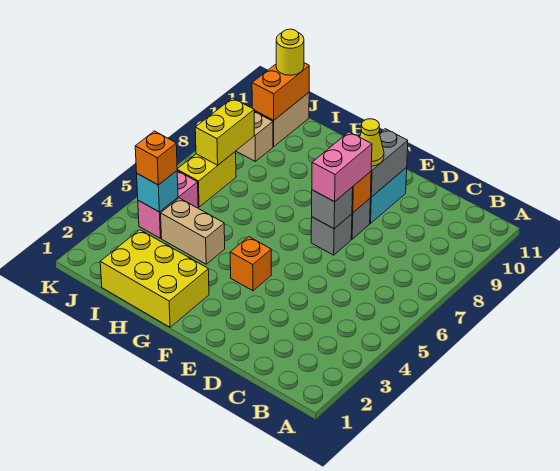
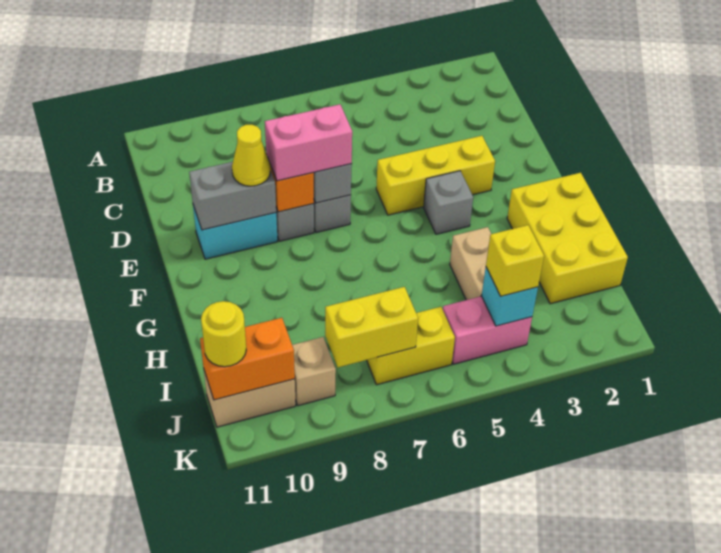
none -> yellow brick E3:E5 level 1
orange brick F4 level 1 -> grey brick F4 level 1
orange brick J4 level 3 -> yellow brick J4 level 3

